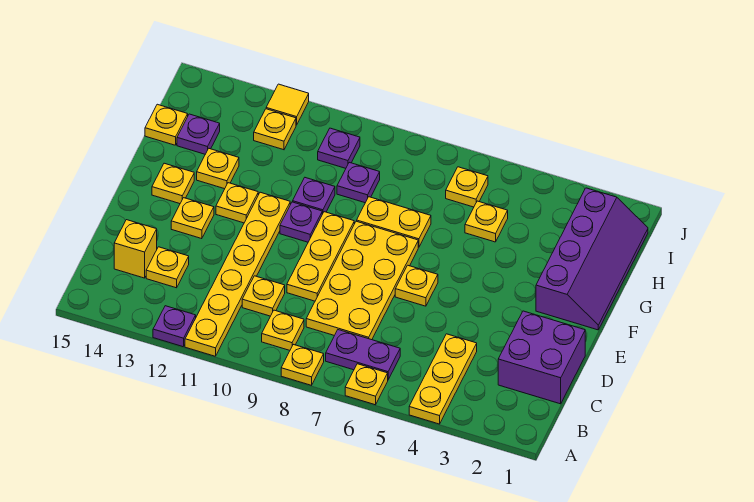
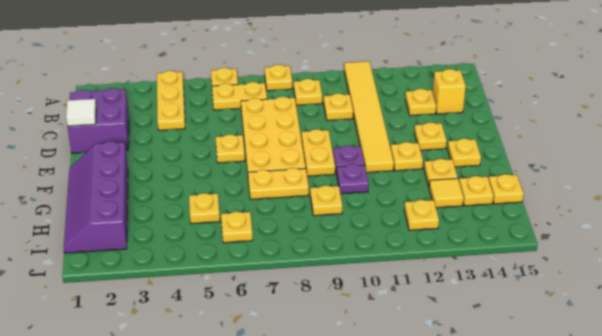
yellow plate A11:F11 level 1 -> yellow tile A11:F11 level 1
purple plate A12 level 1 -> none
purple plate B6:B7 level 1 -> yellow plate B6:B7 level 1
none -> white tile D1 level 2
yellow plate D9:F9 level 1 -> yellow plate E9:F9 level 1
purple plate H9 level 1 -> yellow plate H9 level 1
purple plate H14 level 1 -> yellow plate H14 level 1
purple plate I10 level 1 -> none
yellow tile J12 level 1 -> yellow tile H13 level 1

